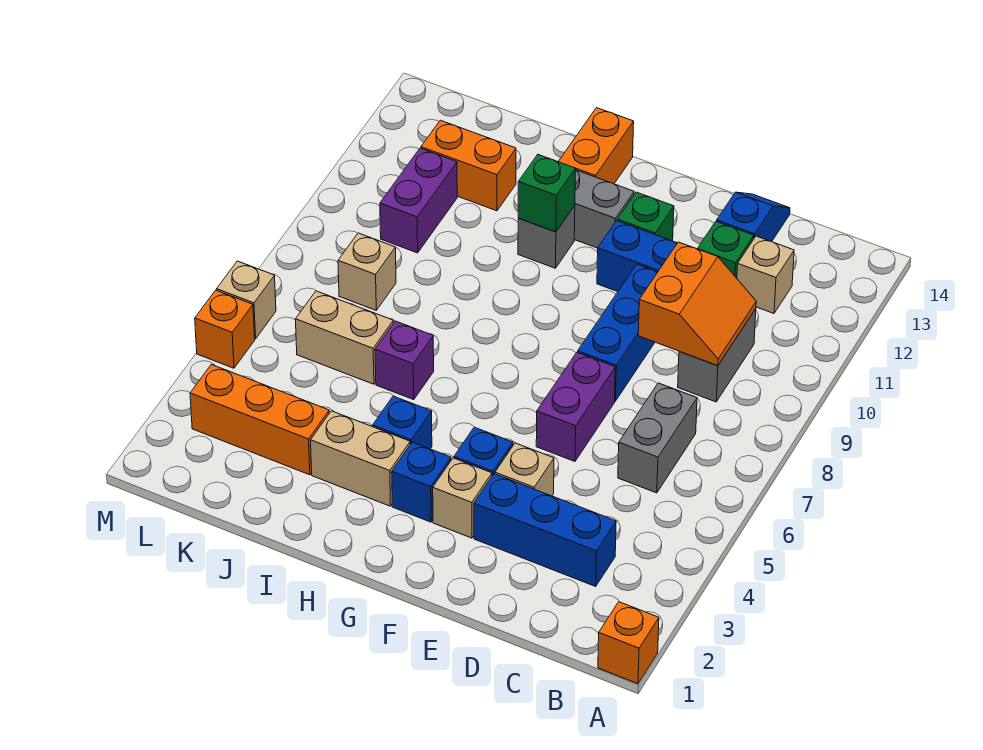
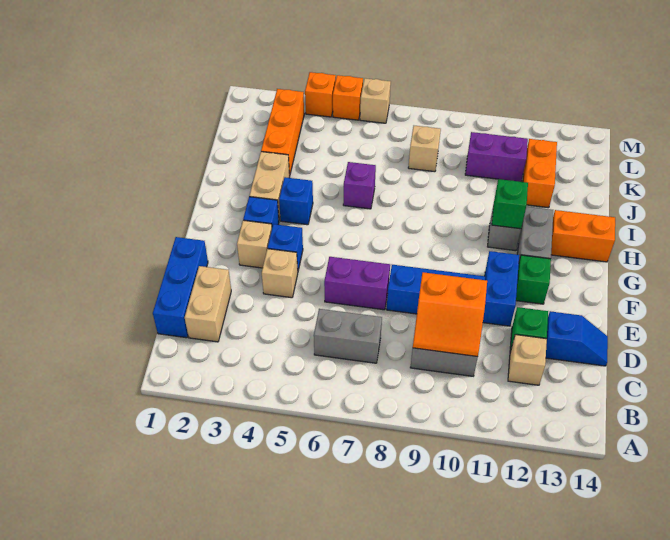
orange brick A1 level 1 -> orange brick M4 level 1
blue brick C3:E3 level 1 -> blue brick C1:E1 level 1
tan brick J6:K6 level 1 -> tan brick C2:D2 level 1

